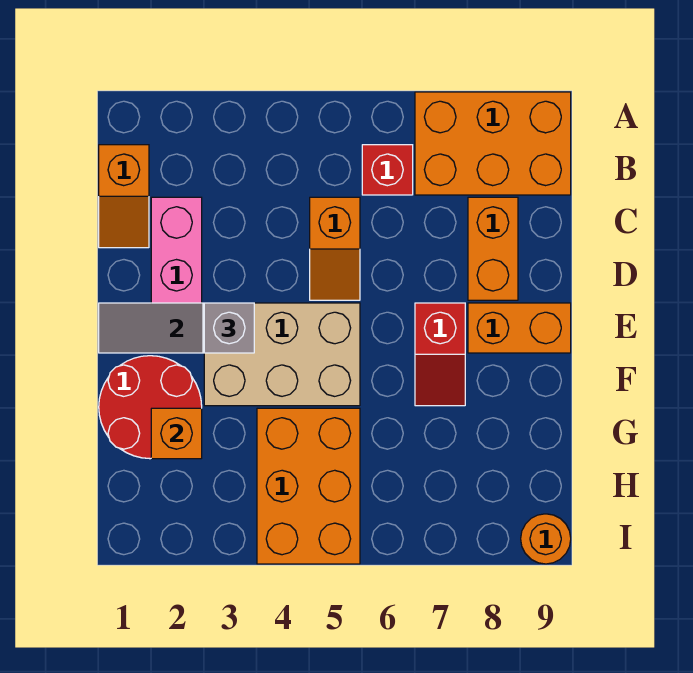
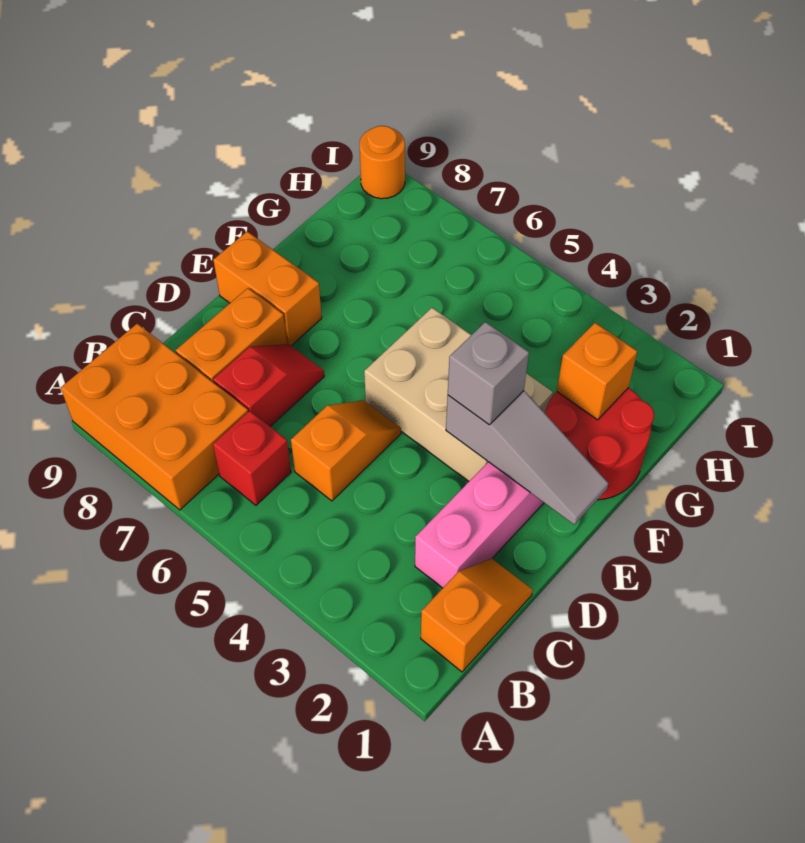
red slope E7:F7 level 1 top E -> red slope C7:D7 level 1 top C
orange brick G4:I5 level 1 -> none

